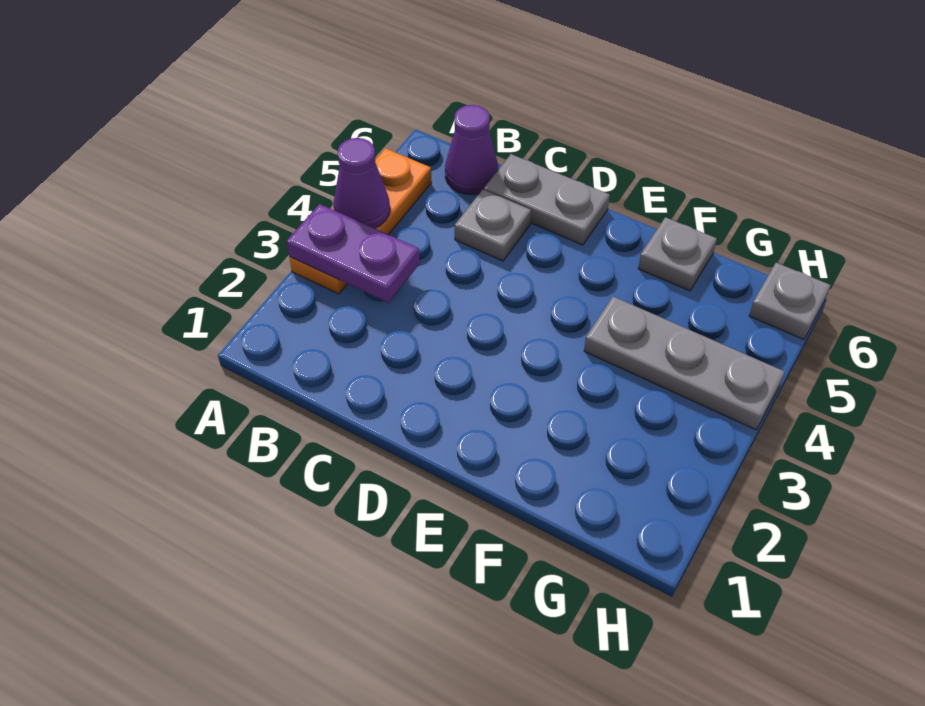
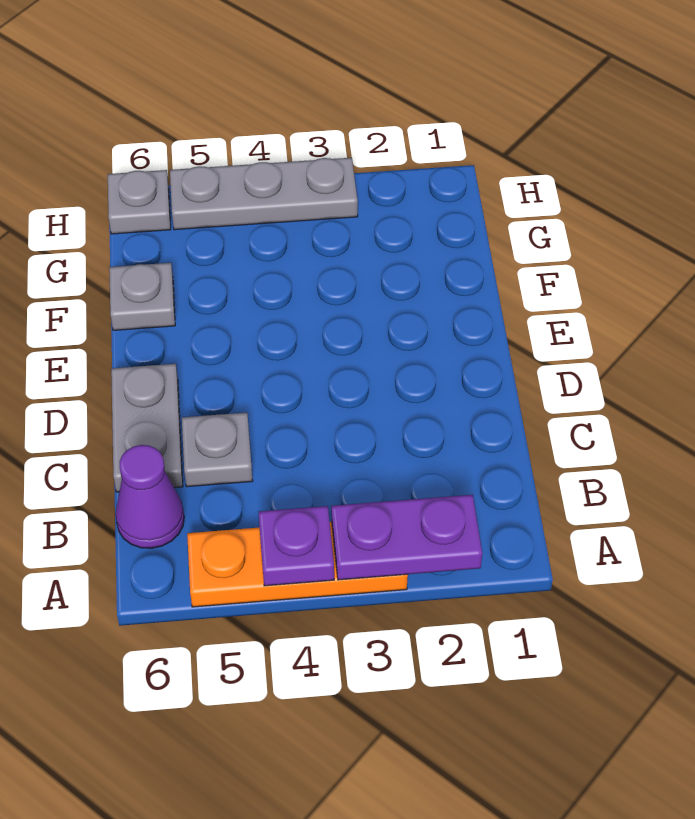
purple plate A3:B3 level 2 -> purple plate A2:A3 level 2
purple cone A4 level 2 -> purple plate A4 level 2
grey plate F4:H4 level 1 -> grey plate H3:H5 level 1

